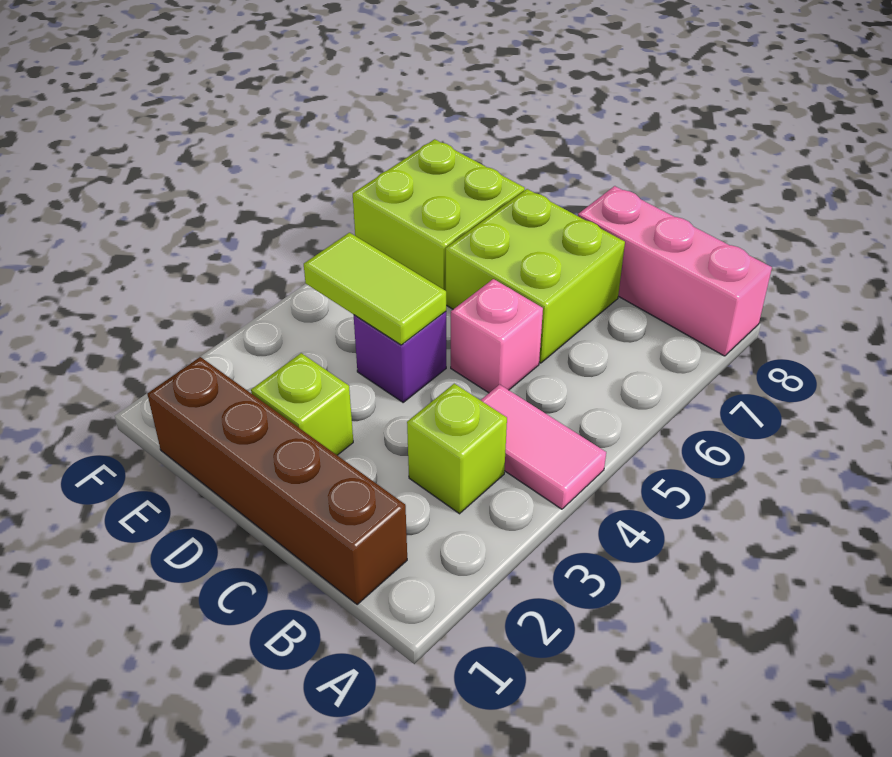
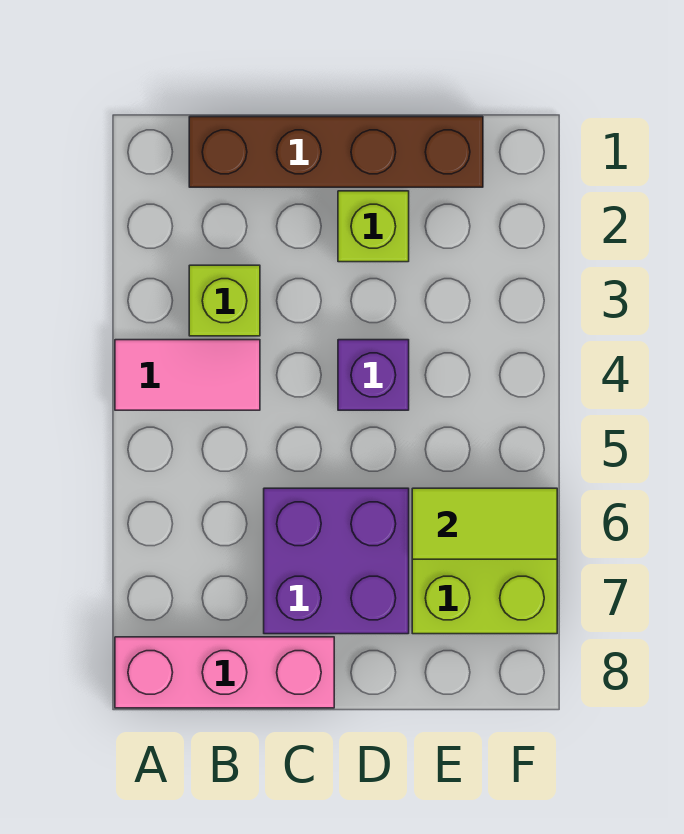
pink brick C5 level 1 -> none
lime brick C6:D7 level 1 -> purple brick C6:D7 level 1
lime tile D4:E4 level 2 -> lime tile E6:F6 level 2

